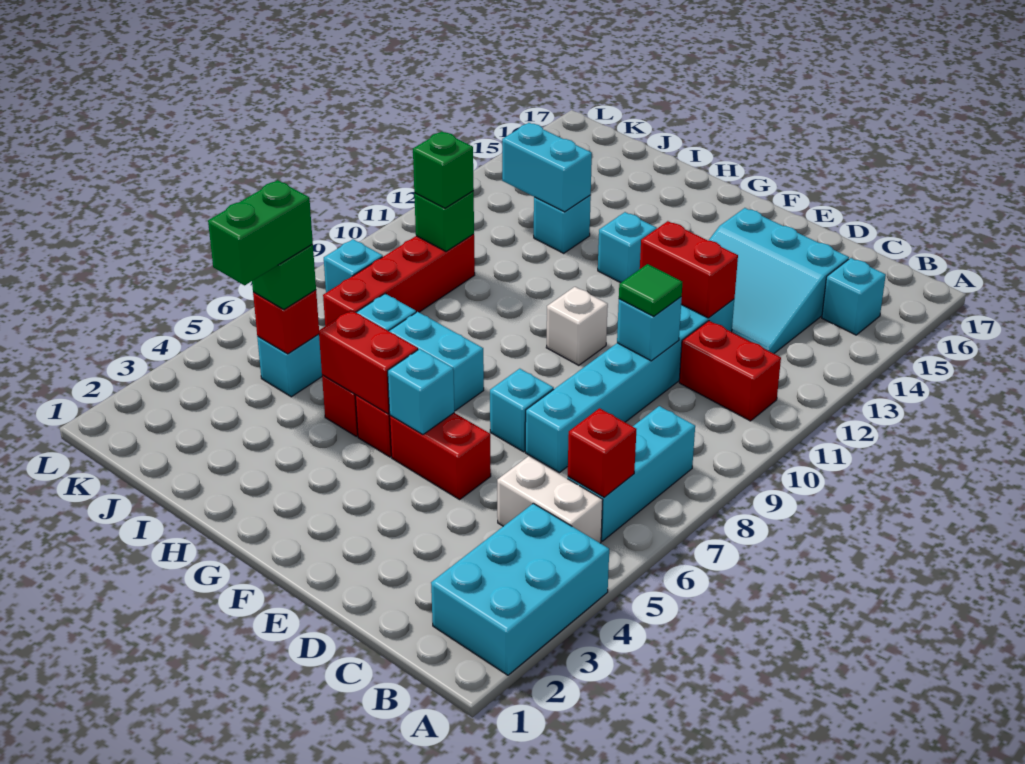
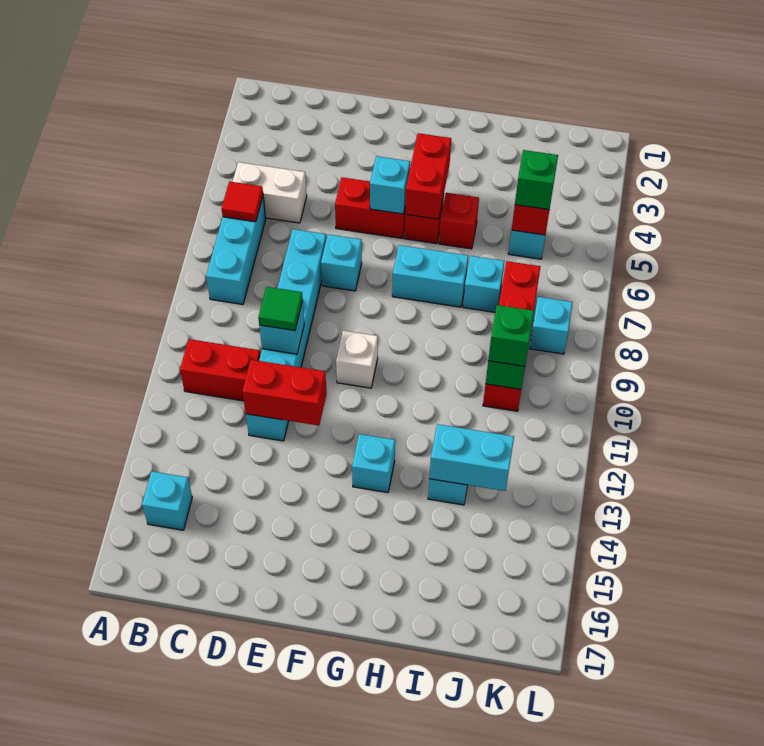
cyan brick A2:B4 level 1 -> none
red brick B6 level 2 -> red tile B6 level 2
cyan slope C13:E15 level 1 top 15 -> none
red brick G5:H5 level 2 -> red brick G4:G5 level 2
green brick J4:J5 level 4 -> none

